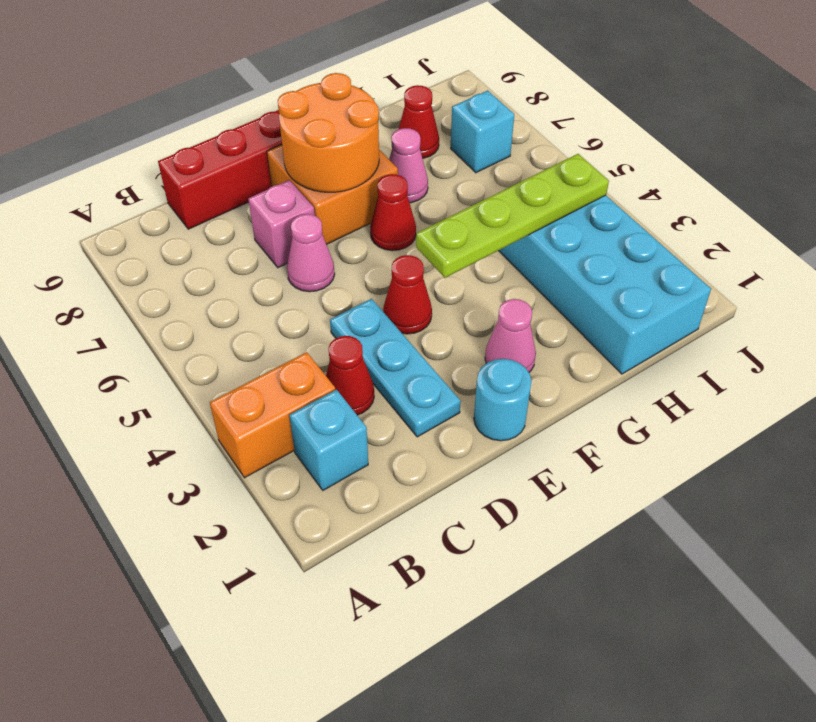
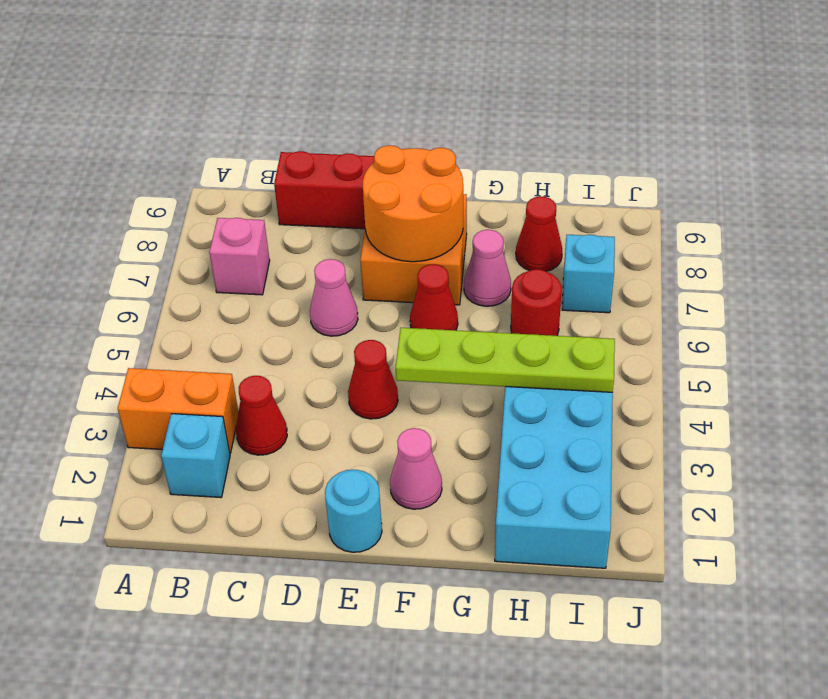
cyan plate D2:D4 level 1 -> none
pink brick D7 level 1 -> pink brick B7 level 1
none -> red round brick H6 level 1

